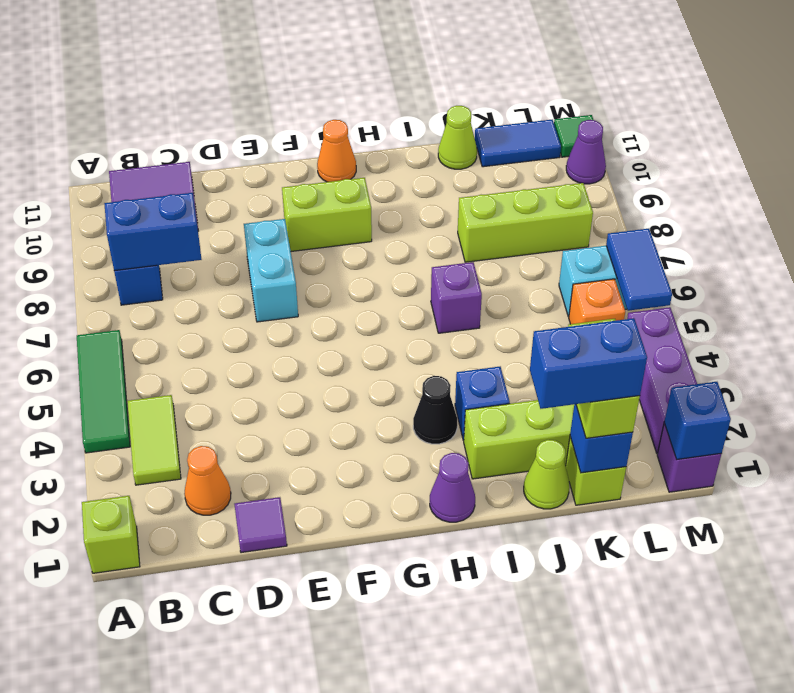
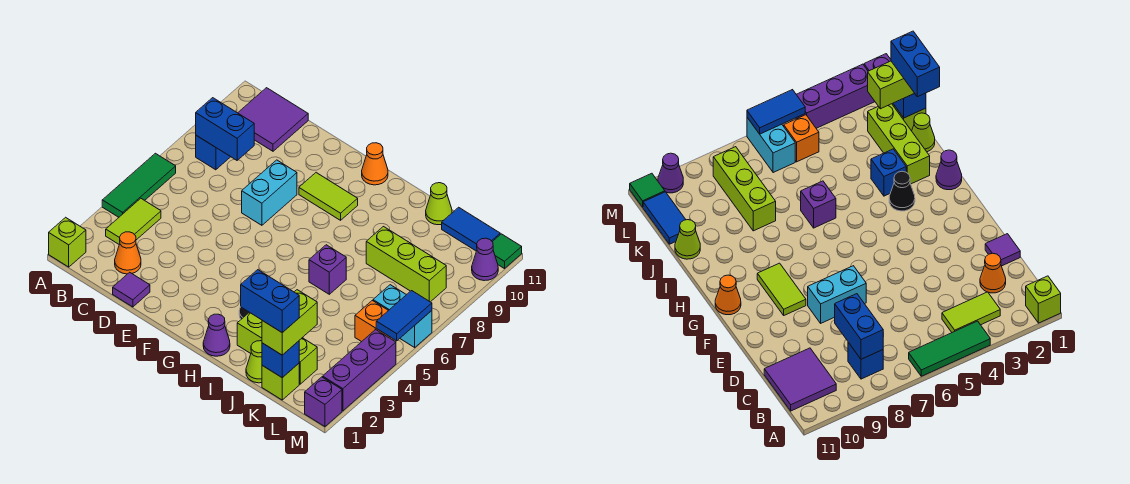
lime brick F9:G9 level 1 -> lime tile F9:G9 level 1
blue brick M1 level 2 -> none

